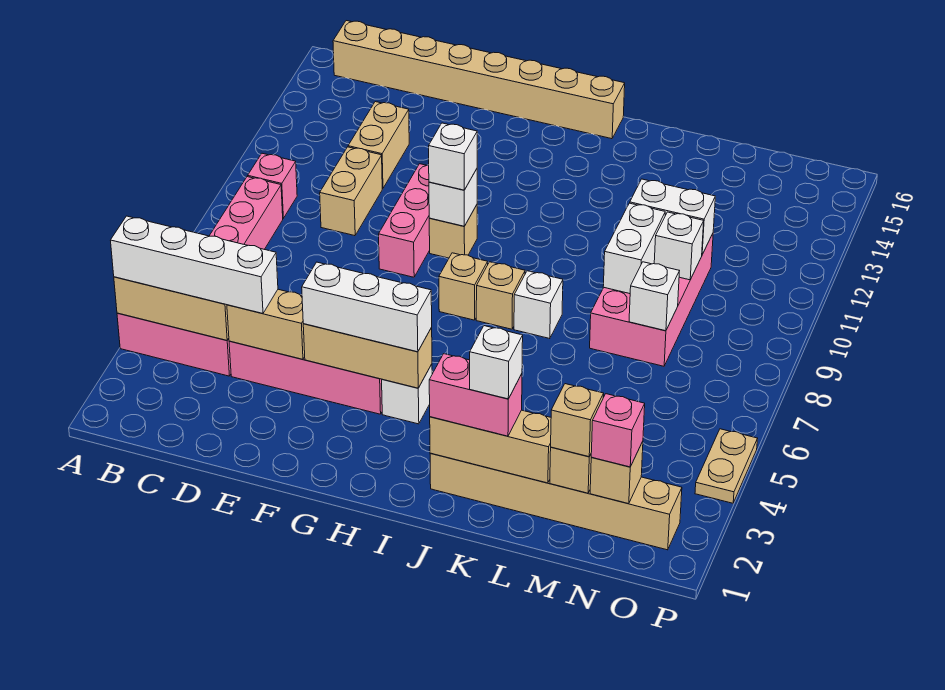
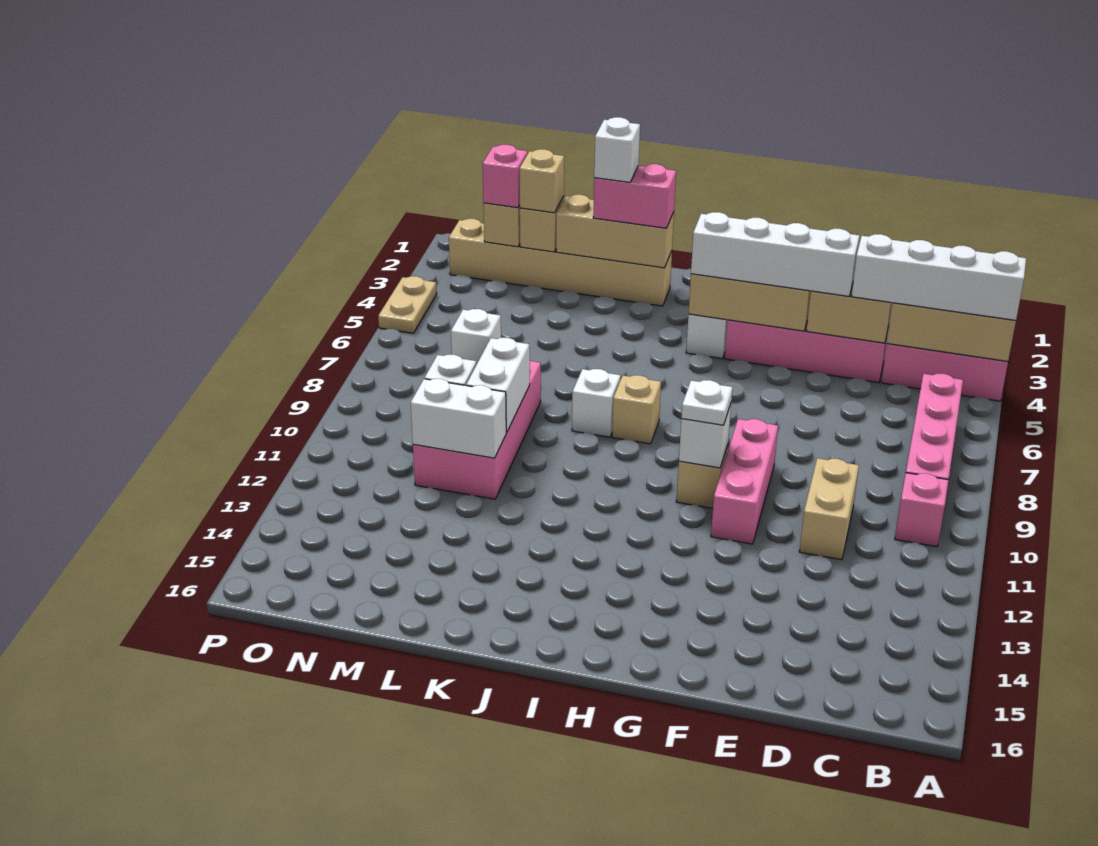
tan brick B16:I16 level 1 -> none
tan brick D12:D13 level 1 -> none
white brick F4:H4 level 3 -> white brick E4:H4 level 3
white brick G10 level 3 -> white plate G10 level 3
tan brick H8 level 1 -> none

